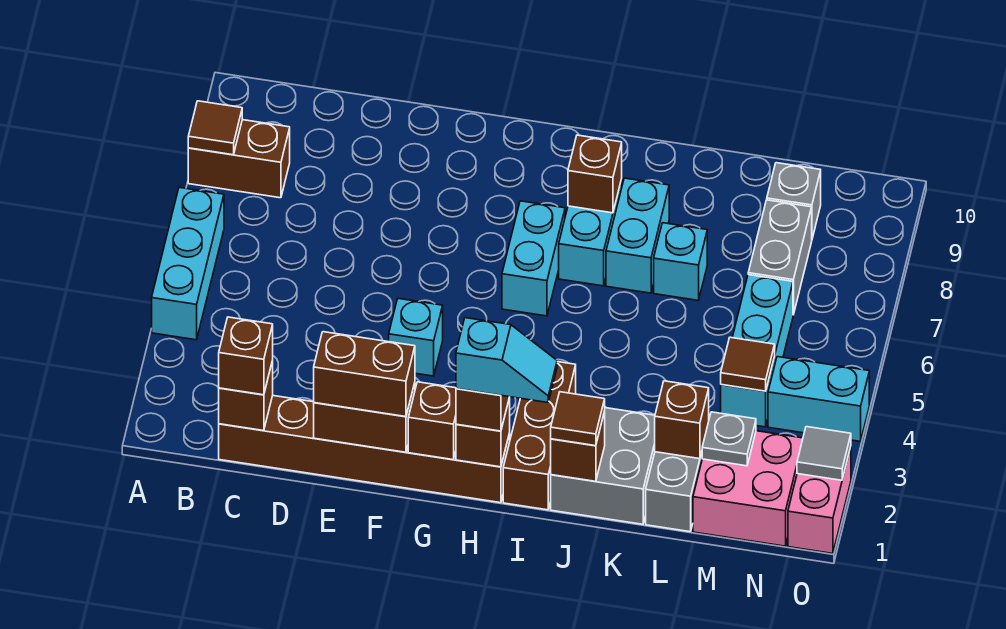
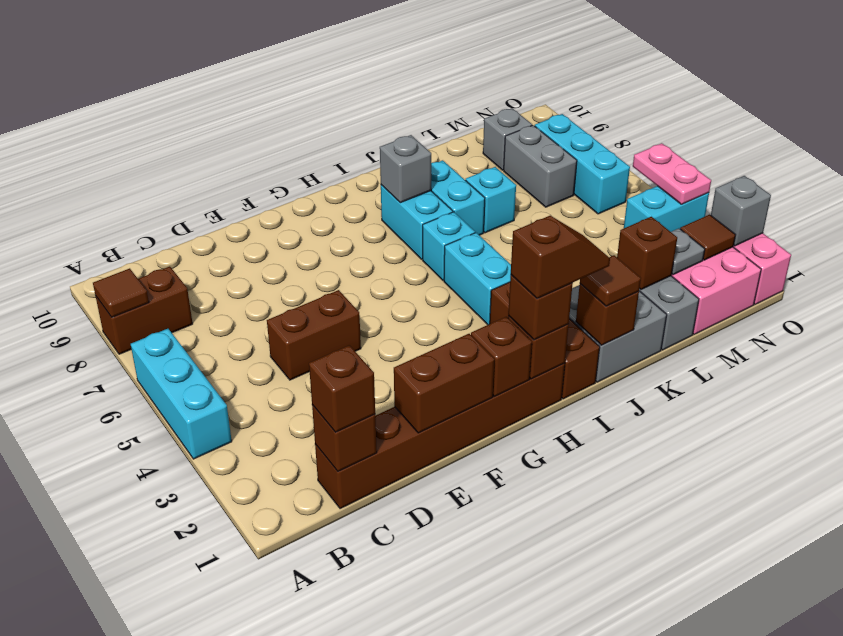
brown brick E1:F1 level 3 -> brown brick D5:E5 level 1
cyan brick F4 level 1 -> cyan brick I6 level 1
cyan slope H1:I1 level 4 top H -> brown slope H1:I1 level 4 top H
cyan brick H6:H7 level 1 -> cyan brick I4:I5 level 1
brown brick I8 level 2 -> grey brick I8 level 2
cyan brick M4:M6 level 1 -> cyan brick N6:N8 level 1
brown tile M4 level 2 -> brown tile N2 level 2
grey tile O2 level 2 -> grey brick O2 level 2
none -> pink plate O4:O5 level 2

